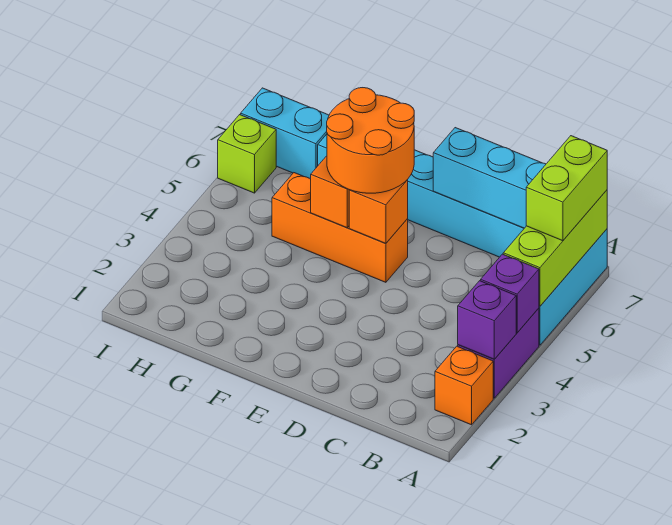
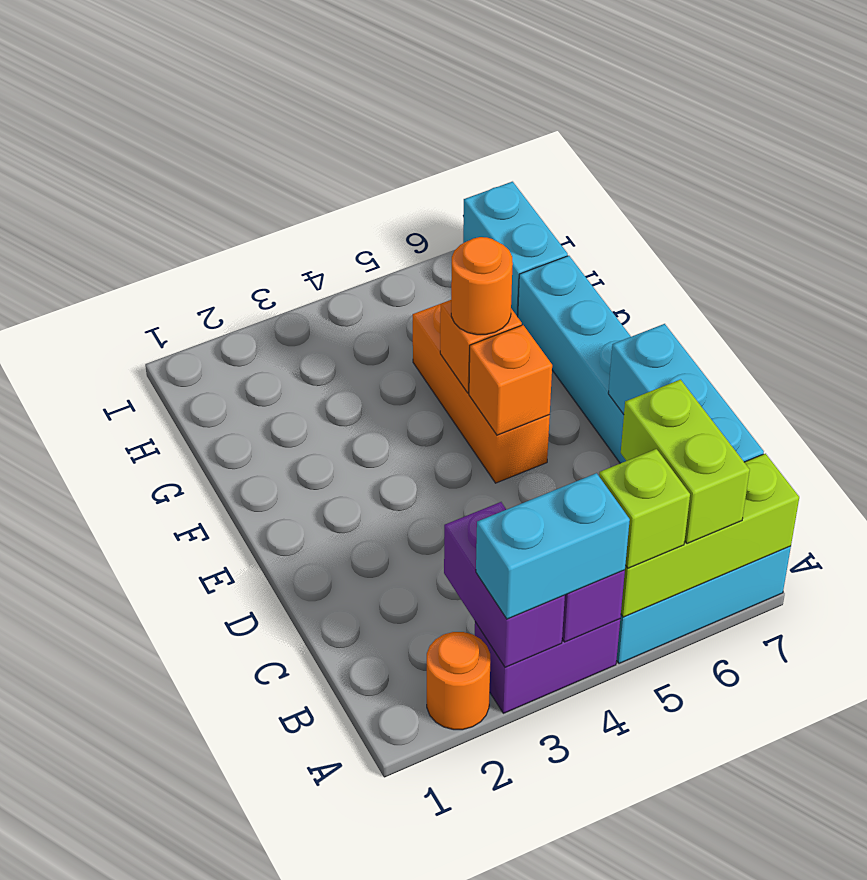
orange brick A2 level 1 -> orange round brick A2 level 1
purple brick A3 level 2 -> purple brick A3:B3 level 2
none -> cyan brick A3:A4 level 3
lime brick A6:A7 level 3 -> lime brick A6:B6 level 3
orange round brick E5:F6 level 3 -> orange round brick F5 level 3
lime brick I6 level 1 -> lime brick A5 level 3

